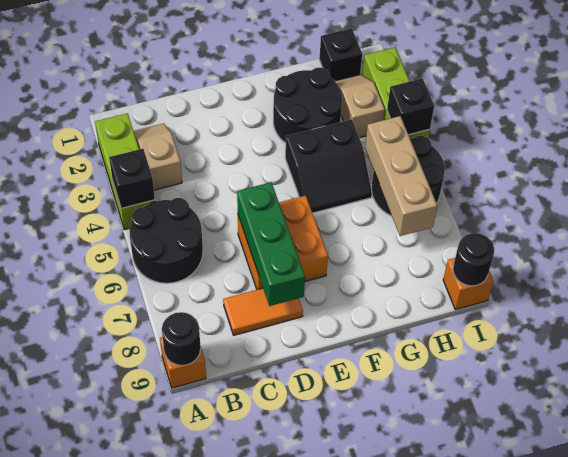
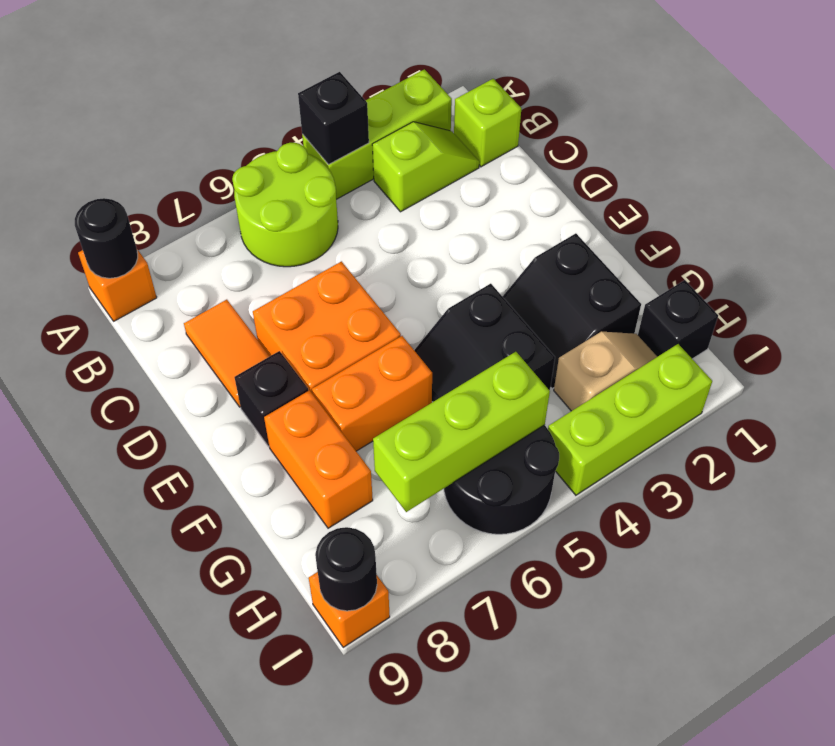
black round brick A5:B6 level 1 -> lime round brick A5:B6 level 1
none -> lime brick B1 level 1
tan slope B2:B3 level 1 top 3 -> lime slope B2:B3 level 1 top 3
green brick D6:D8 level 2 -> none
black round brick F2:G3 level 1 -> black slope F2:G3 level 1 top 2
none -> orange brick F6:F7 level 1
none -> orange brick F8:G8 level 1
tan brick H5:H7 level 2 -> lime brick H5:H7 level 2
black brick I4 level 2 -> black brick E8 level 1

